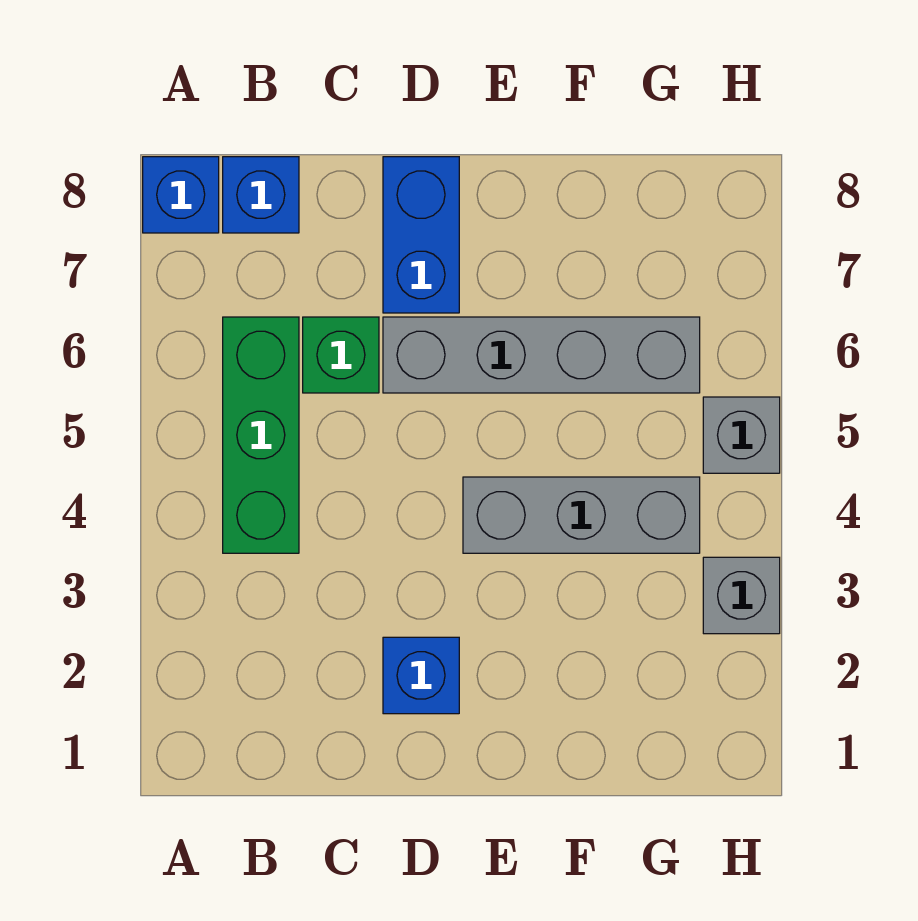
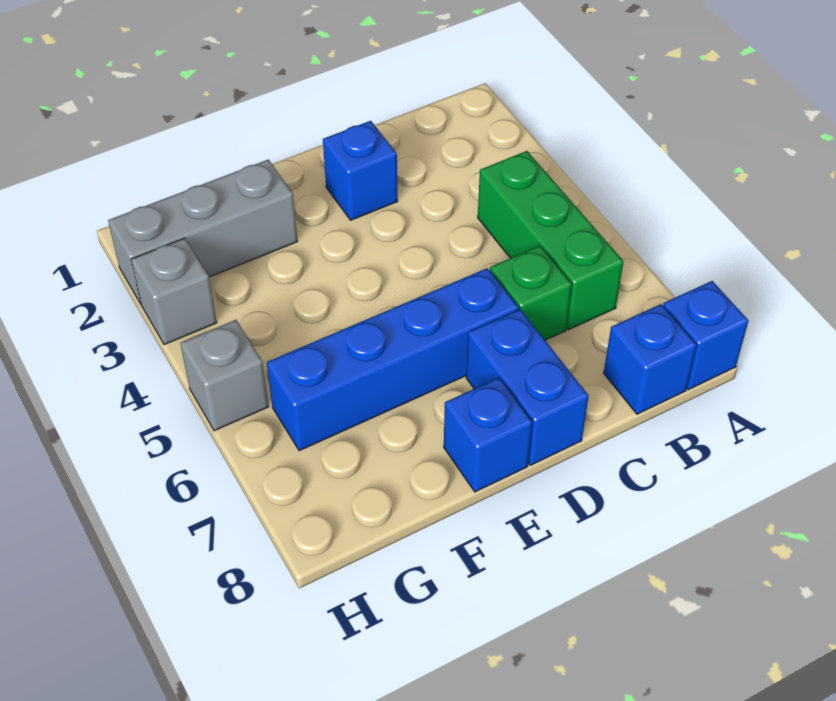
grey brick D6:G6 level 1 -> blue brick D6:G6 level 1
grey brick E4:G4 level 1 -> grey brick F2:H2 level 1
none -> blue brick E8 level 1

